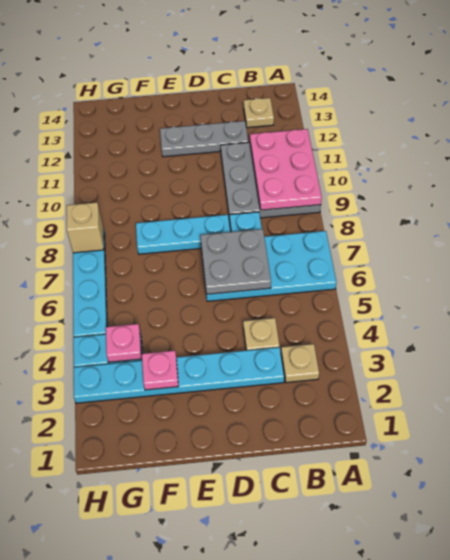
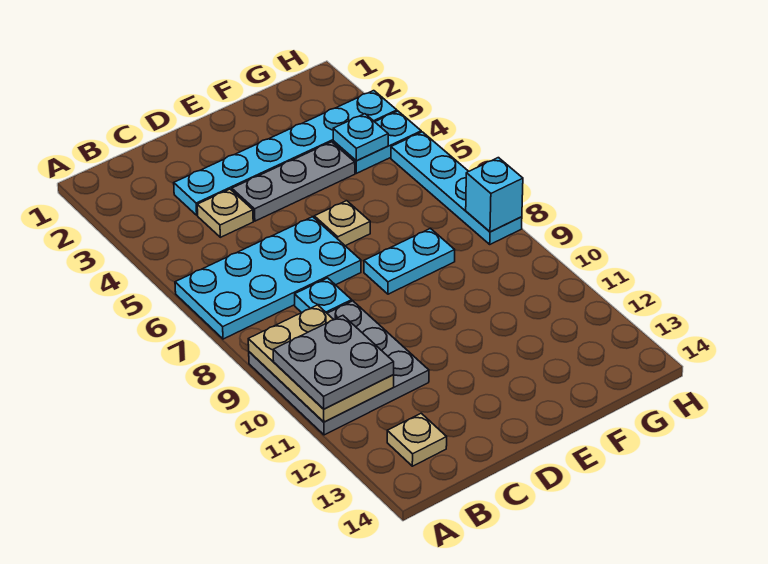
pink plate A9:B11 level 2 -> tan plate A9:B11 level 2
tan plate B3 level 1 -> tan plate E6 level 1
grey plate C6:D7 level 2 -> grey plate A10:B11 level 3
grey plate C12:E12 level 1 -> grey plate D4:F4 level 1
cyan plate D8:F8 level 1 -> cyan plate E8:F8 level 1
pink plate F3 level 2 -> none
pink plate G4 level 2 -> cyan plate G4 level 2
tan brick H8 level 2 -> cyan brick H8 level 2

